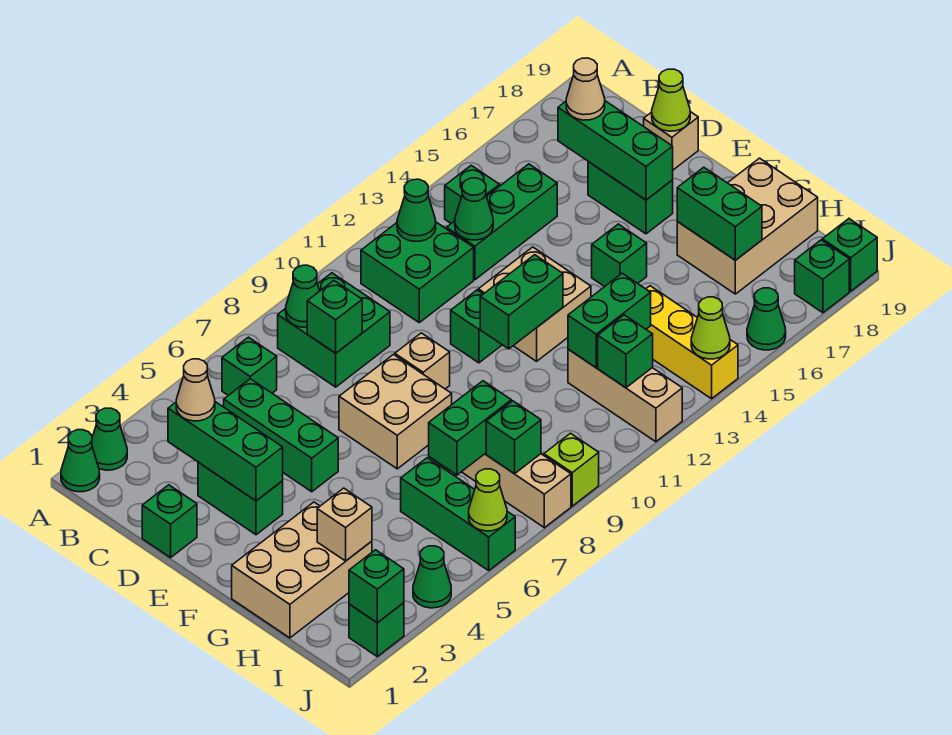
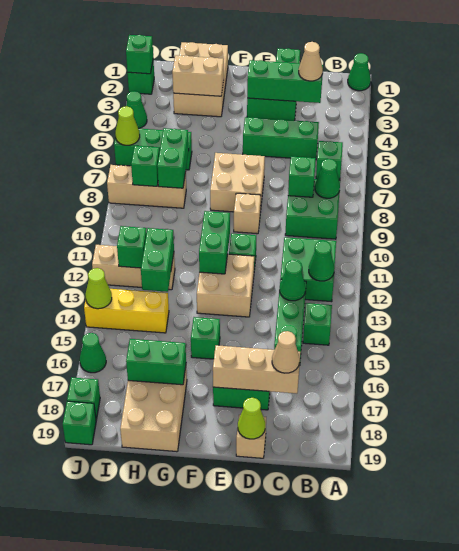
green cone A2 level 1 -> none
green brick C17:E17 level 2 -> tan brick C17:E17 level 2
tan brick H3 level 2 -> tan brick G3:H3 level 2
lime brick J9 level 1 -> none

